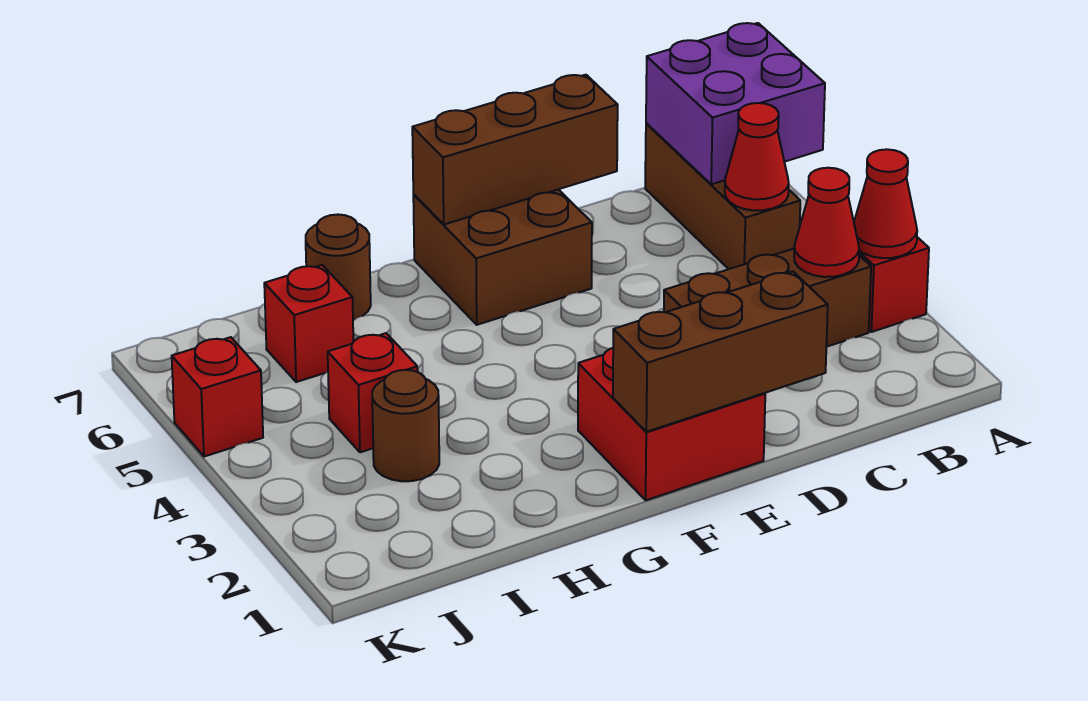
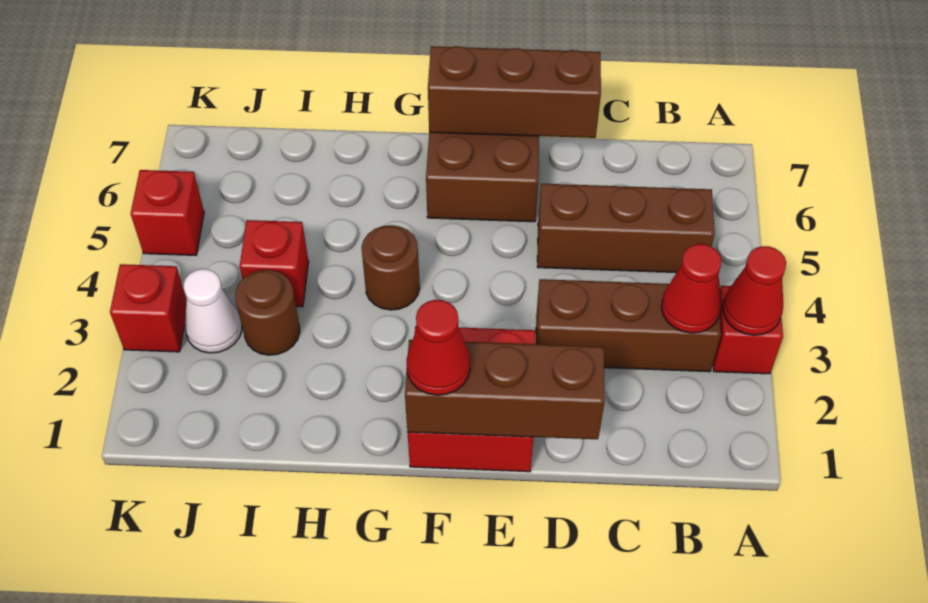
purple brick A6:B7 level 2 -> none
brown brick B5:B7 level 1 -> brown brick B5:D5 level 1
red cone B5 level 2 -> red cone F1 level 3
brown round brick H7 level 1 -> brown round brick G4 level 1
red brick I6 level 1 -> red brick K3 level 1
none -> white cone J3 level 1

